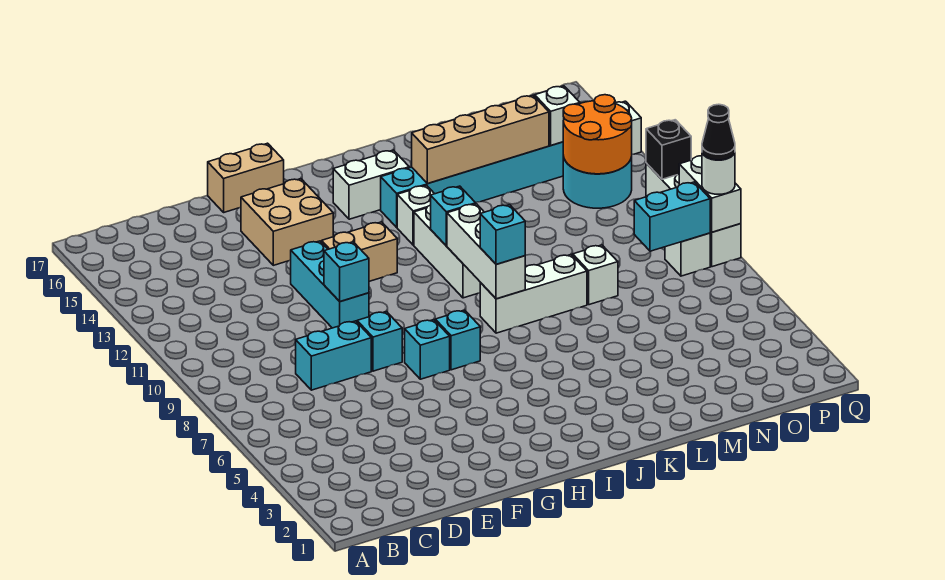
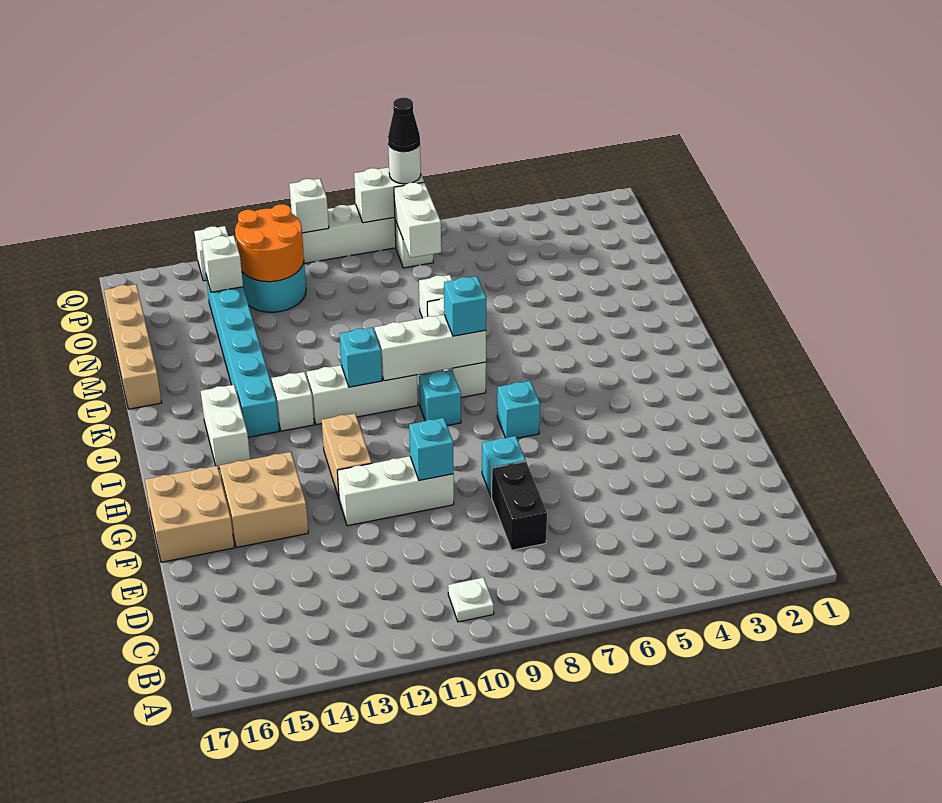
none -> white plate B10 level 1
cyan brick D8:E8 level 1 -> black brick D8:E8 level 1
cyan brick F10:F12 level 1 -> white brick F10:F12 level 1
tan brick F17:G17 level 1 -> tan brick F16:G17 level 1
cyan brick G7 level 1 -> cyan brick I9 level 1
tan brick K14:N14 level 2 -> tan brick L17:O17 level 1
cyan brick O8:P8 level 2 -> white brick O8:P8 level 2
black brick Q11 level 2 -> white brick Q11 level 2

